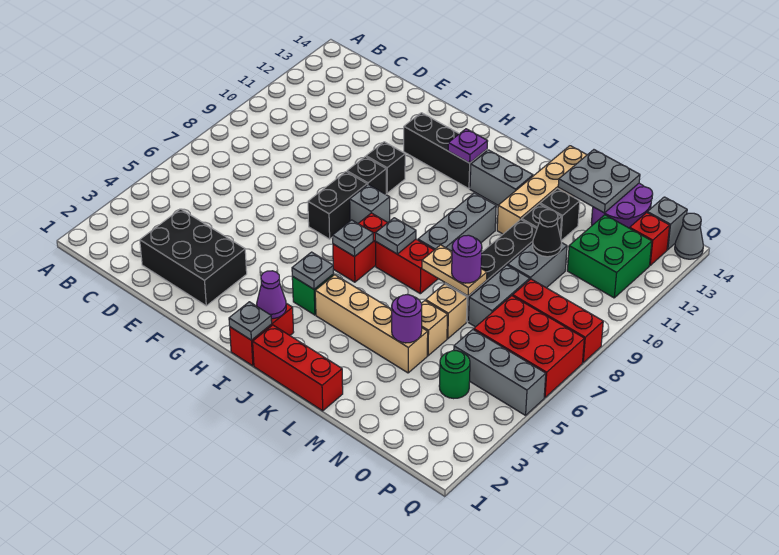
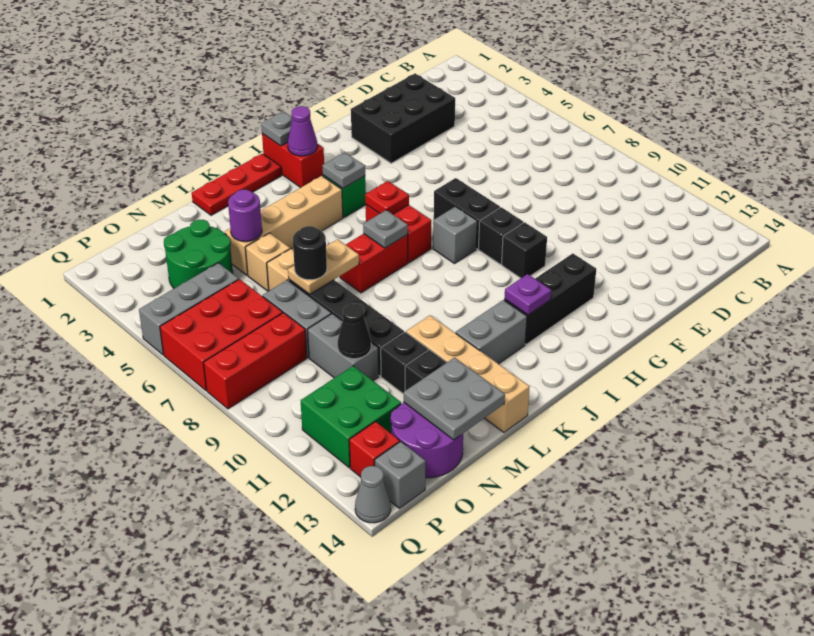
grey plate I6 level 2 -> red plate I6 level 2
red brick J1:L1 level 1 -> red plate J1:L1 level 1
grey brick K8:K10 level 1 -> none
purple round brick M7 level 3 -> black round brick M7 level 3
green round brick O4 level 1 -> green round brick N3:O4 level 1

